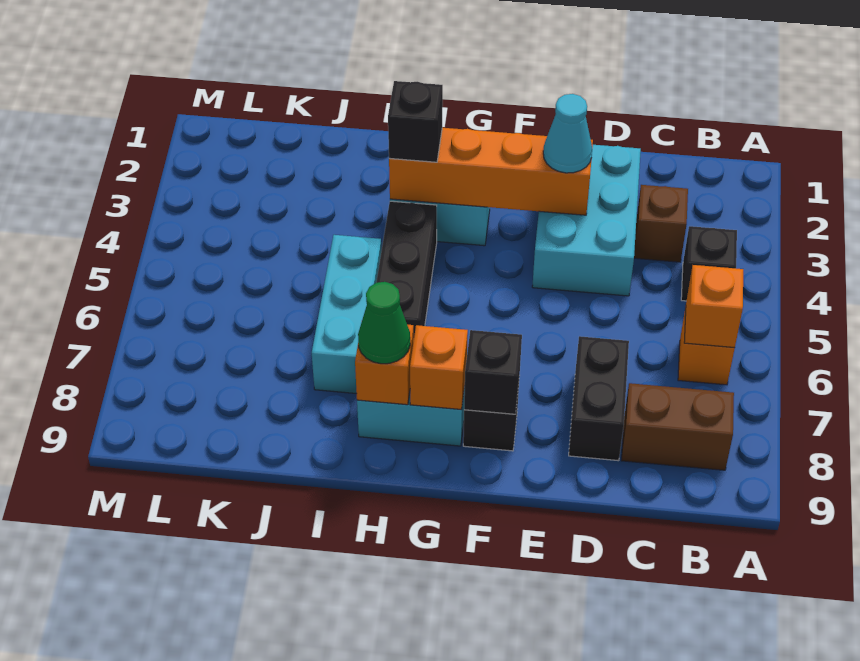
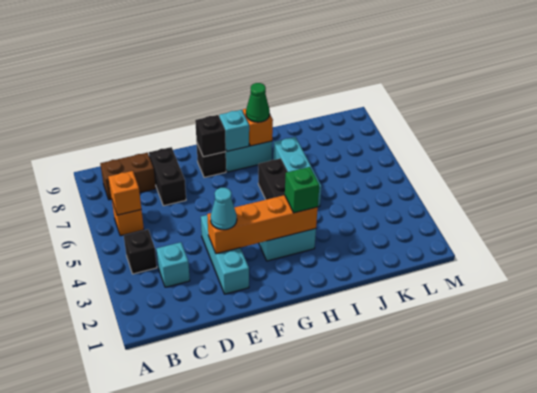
brown brick C3 level 1 -> cyan brick C3 level 1
cyan brick D2:E4 level 1 -> cyan brick E2:E4 level 1
orange brick G8 level 2 -> cyan brick G8 level 2
black brick H3 level 3 -> green brick H3 level 3

